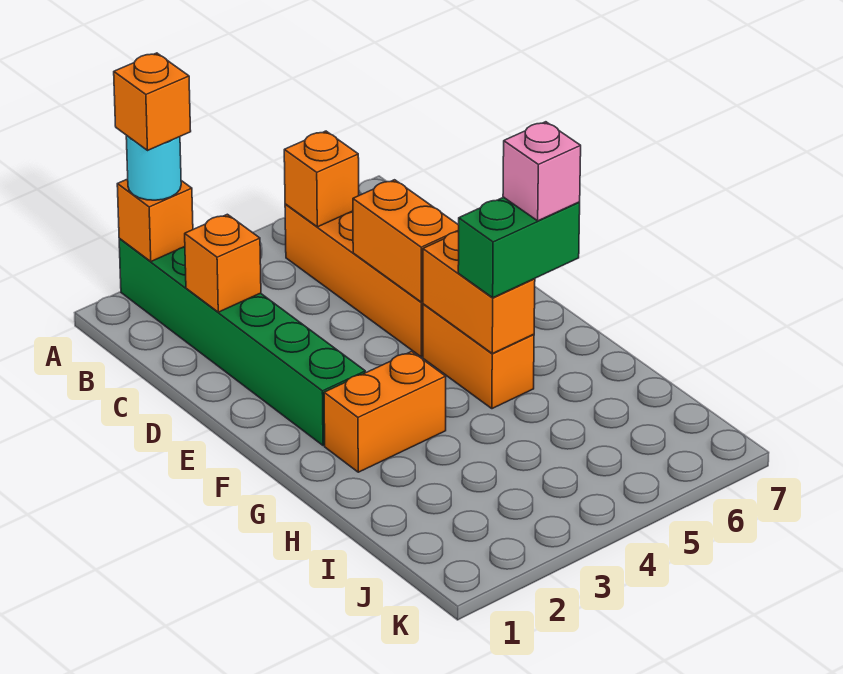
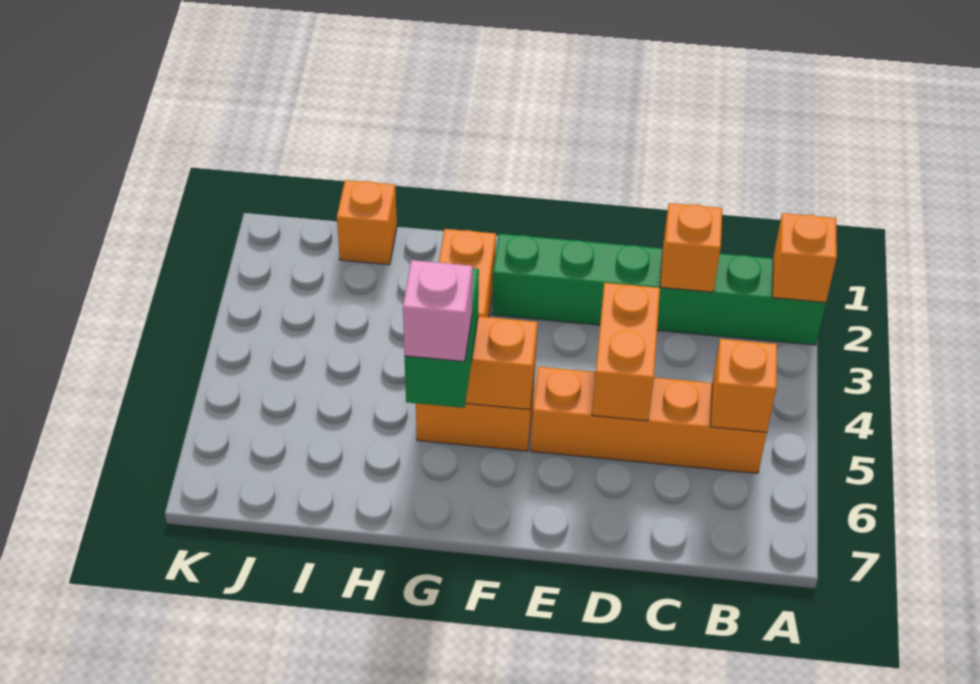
cyan round brick A2 level 3 -> none
orange brick A2 level 4 -> orange brick I1 level 1
orange brick D5:E5 level 2 -> orange brick D4:D5 level 2

